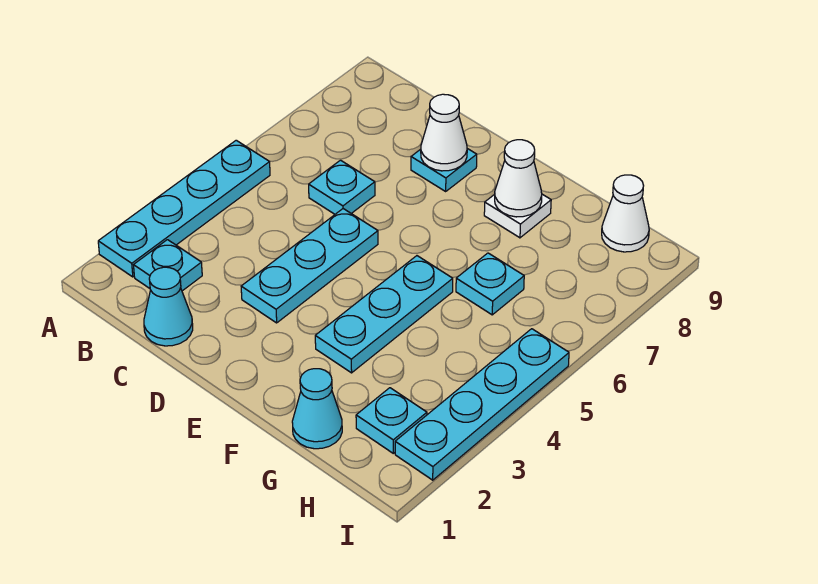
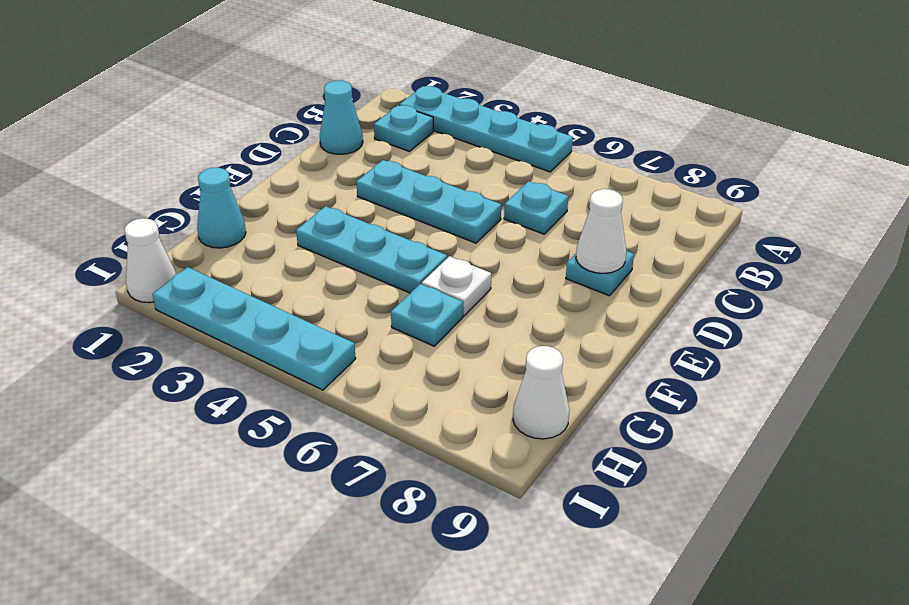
white plate F8 level 1 -> white plate F6 level 1
white cone F8 level 2 -> white cone I1 level 1
cyan plate H2 level 1 -> none

